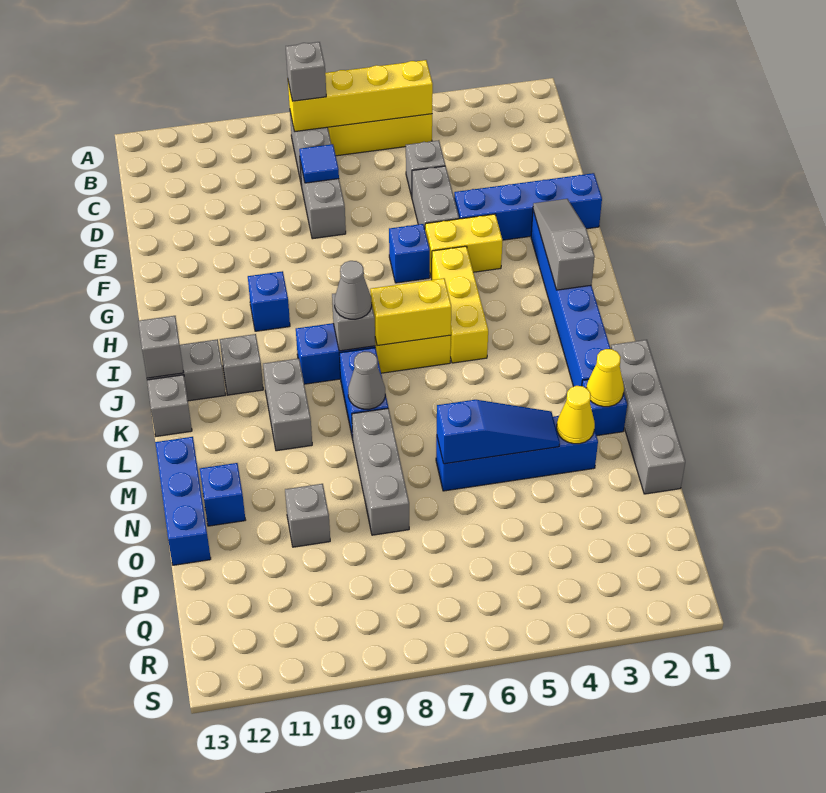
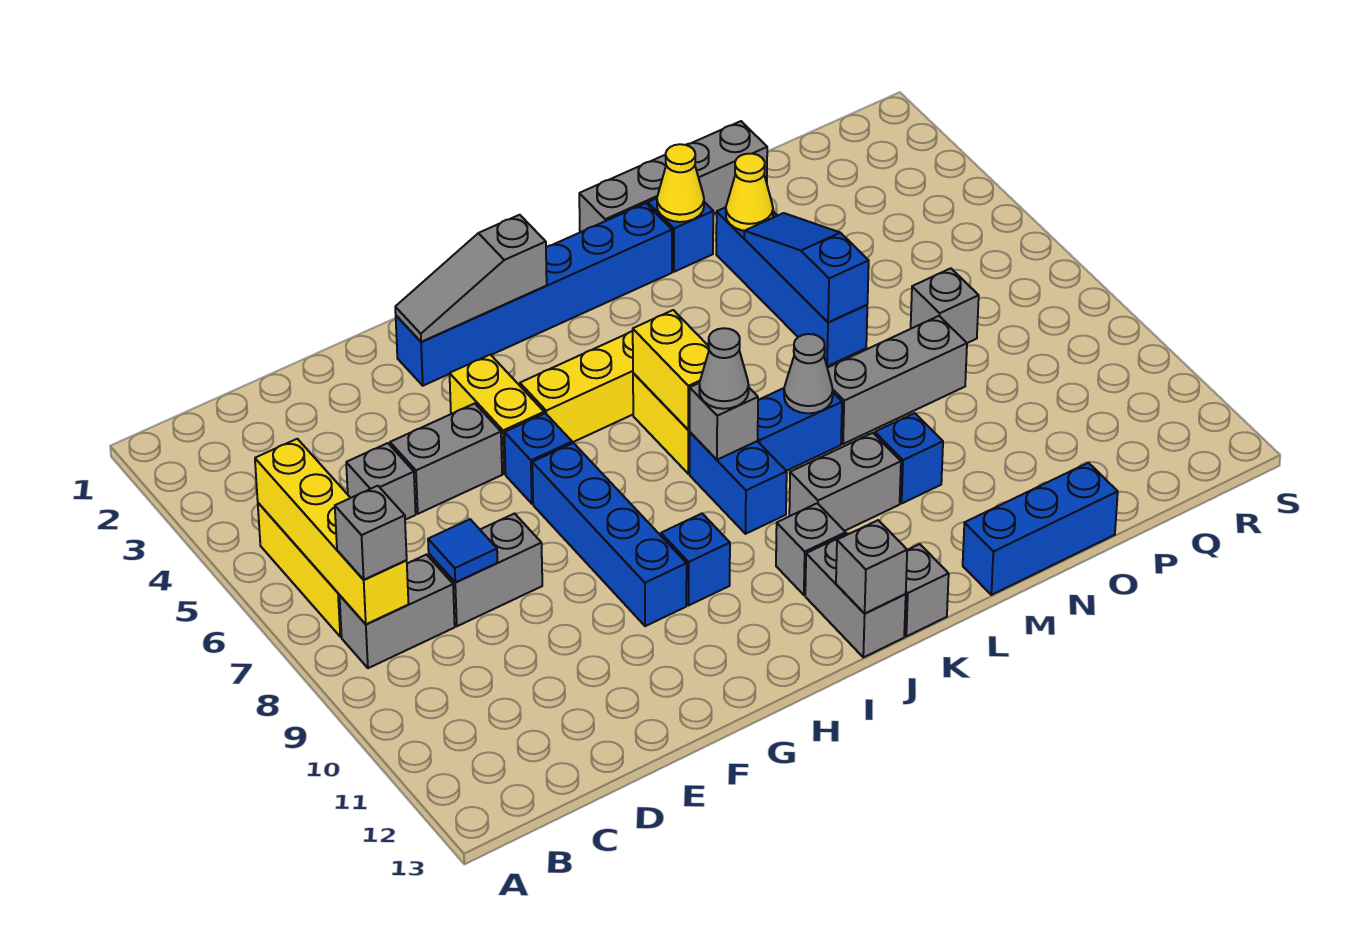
blue brick F1:F4 level 1 -> blue brick G7:G10 level 1
blue brick N12 level 1 -> blue brick M10 level 1
grey brick O10 level 1 -> grey brick P7 level 1

